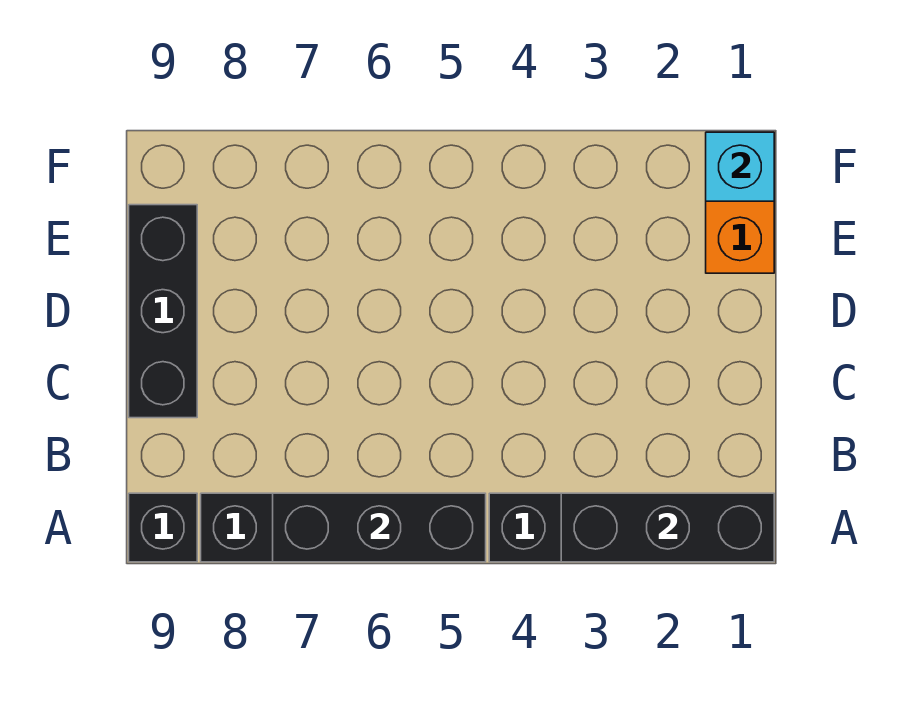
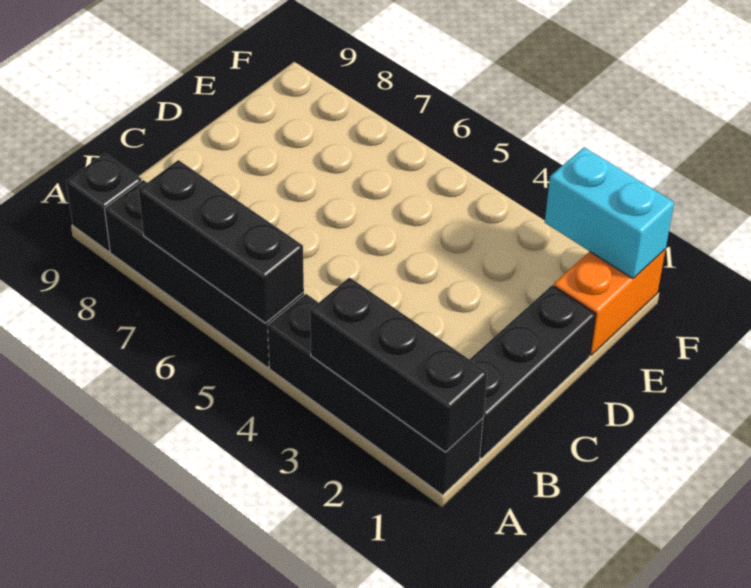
black brick C9:E9 level 1 -> black brick B1:D1 level 1
cyan brick F1 level 2 -> cyan brick F1:F2 level 2

